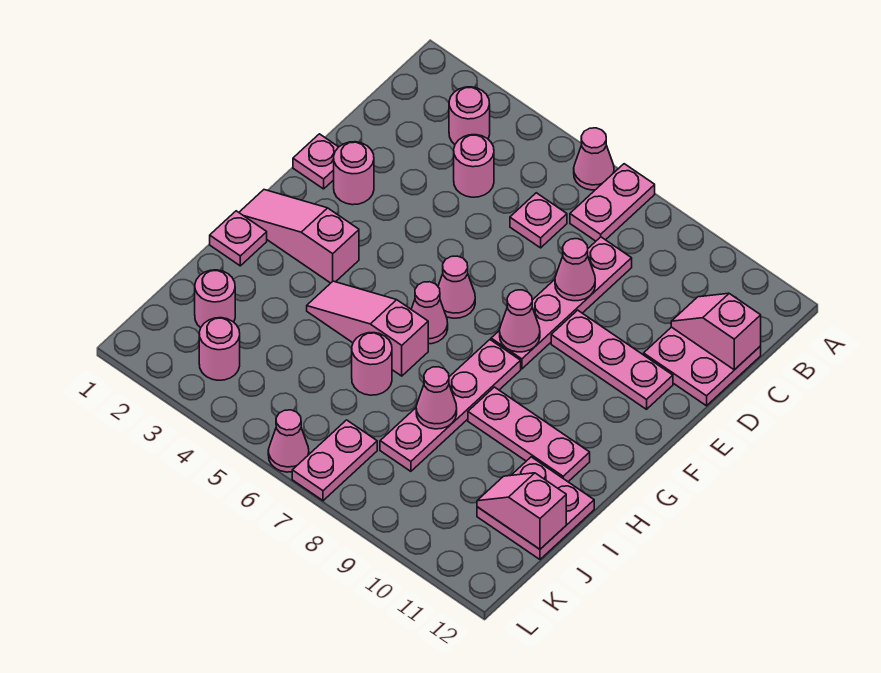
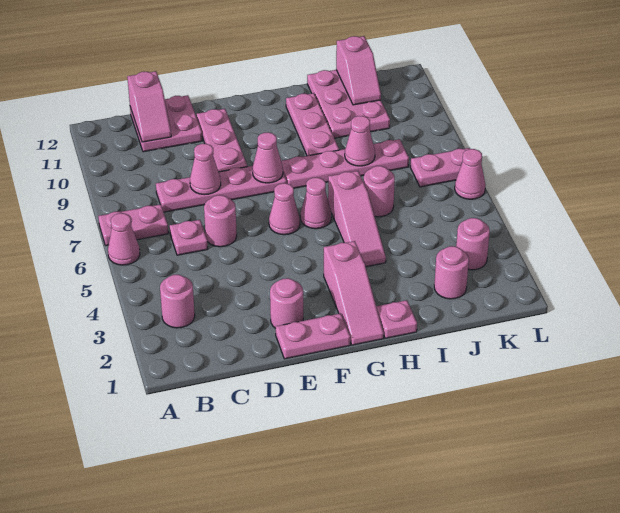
pink round brick C4 level 1 -> pink round brick D6 level 1
pink plate E1 level 1 -> pink plate E1:F1 level 1
pink plate I11:J12 level 1 -> pink plate I10:J12 level 1

